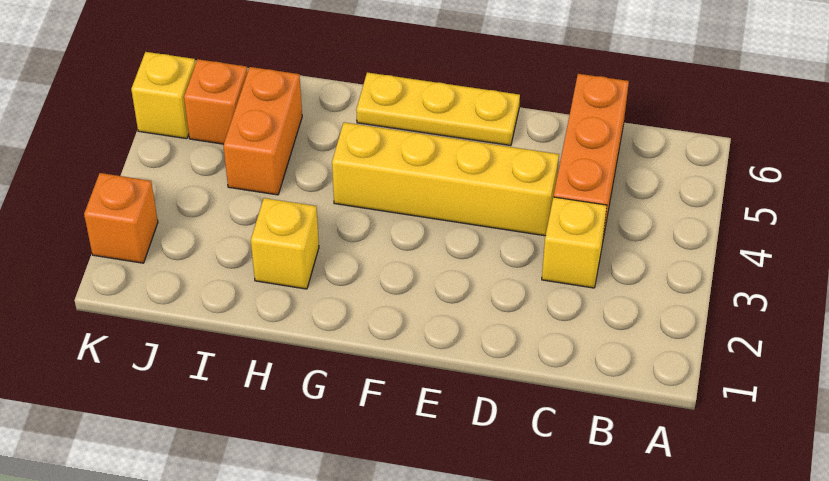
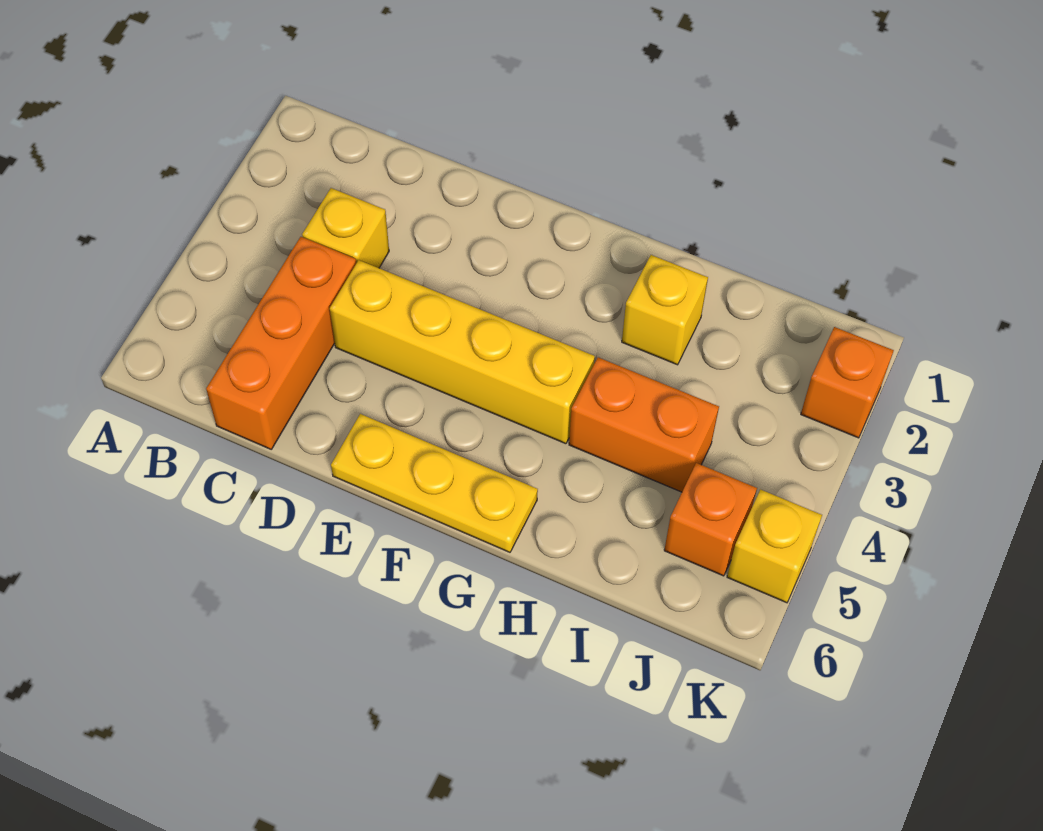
orange brick I4:I5 level 1 -> orange brick H4:I4 level 1

